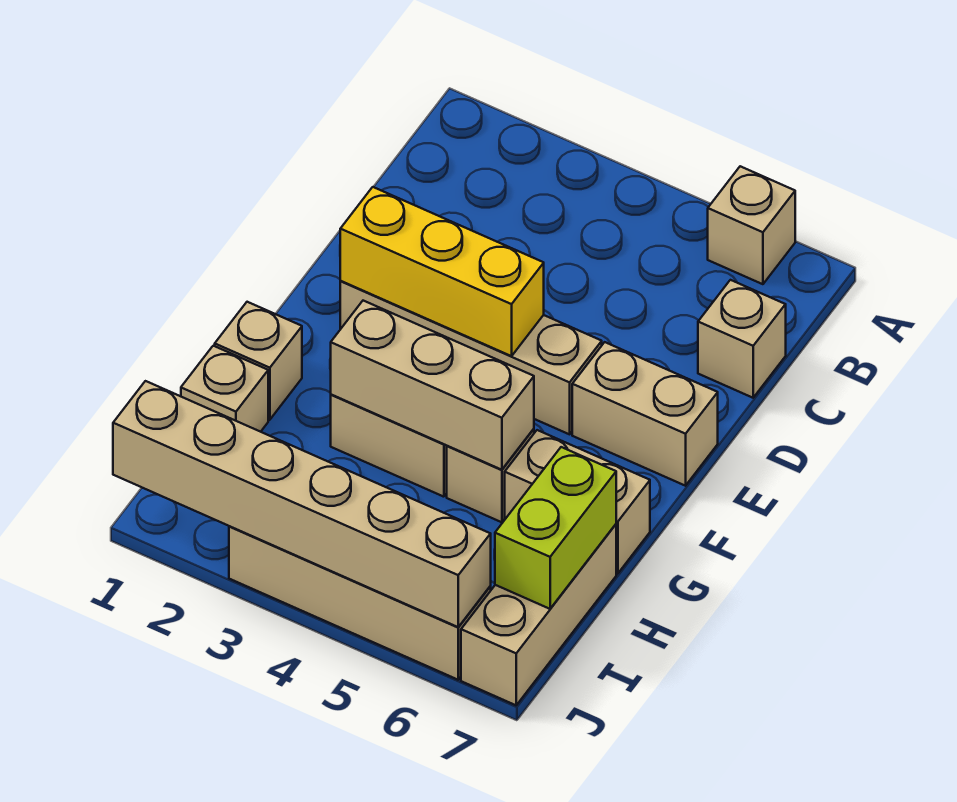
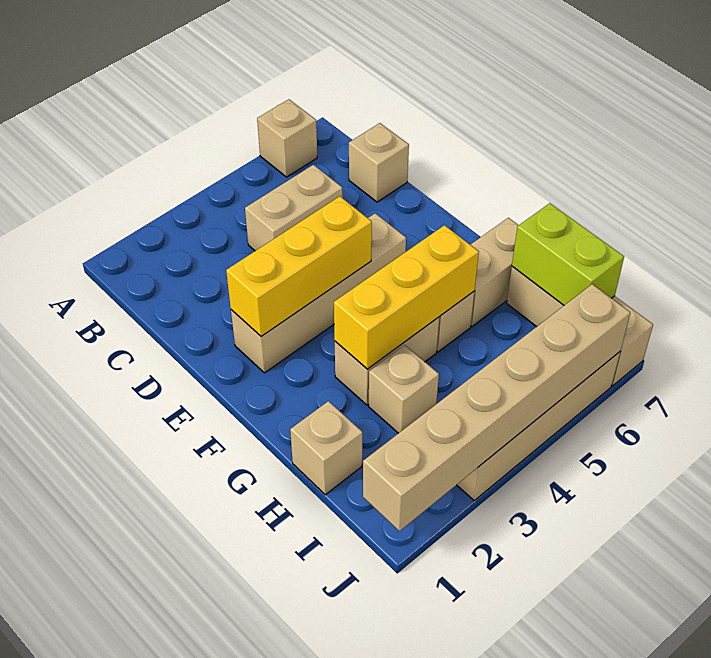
tan brick E6:E7 level 1 -> tan brick C4:C5 level 1
tan brick G1 level 1 -> tan brick H3 level 1
tan brick G3:G5 level 2 -> yellow brick G3:G5 level 2

